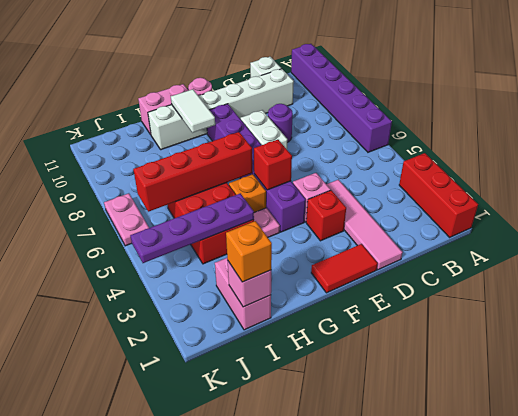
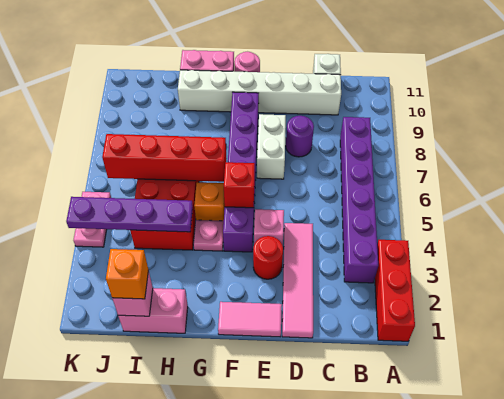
purple brick A6:A11 level 1 -> purple brick B3:B8 level 1
red tile E1:F1 level 1 -> pink tile E1:F1 level 1
red brick E3 level 1 -> red round brick E3 level 1
white tile G9:G10 level 2 -> none
pink brick I1:I2 level 1 -> pink brick H1:I1 level 1
pink plate K6:K7 level 1 -> pink plate K4:K5 level 1

